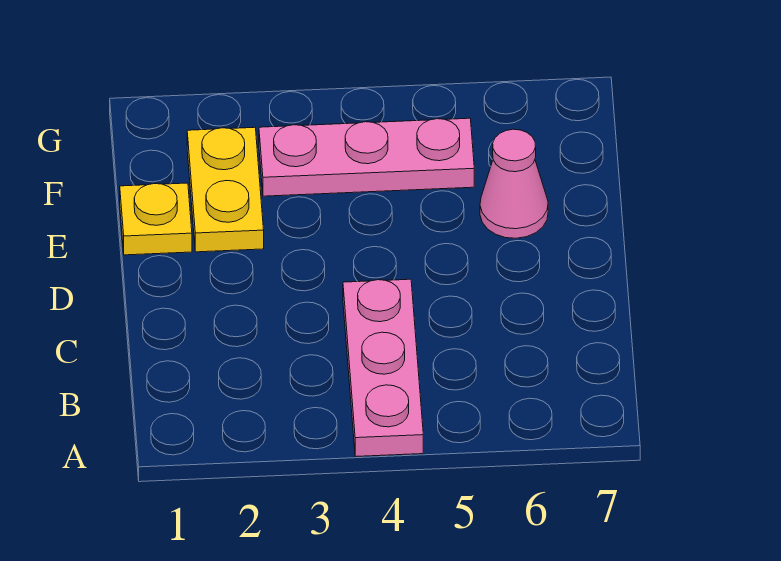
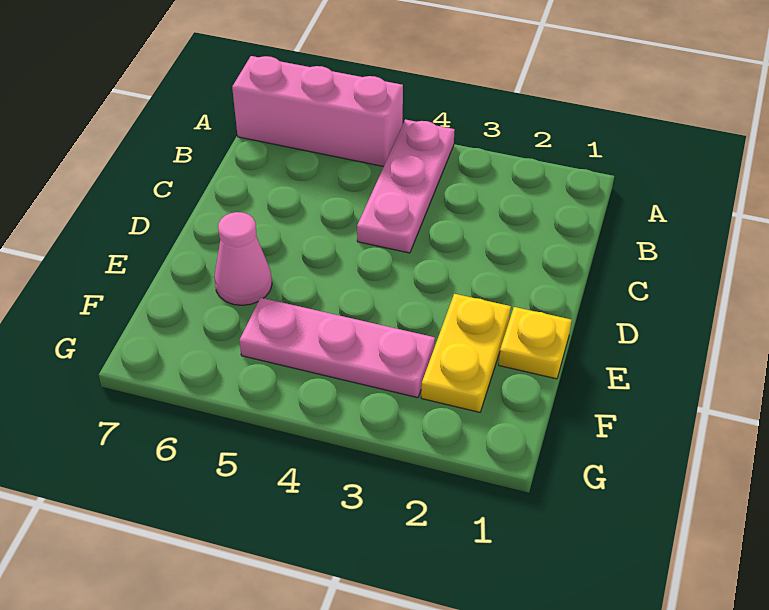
none -> pink brick A5:A7 level 1

